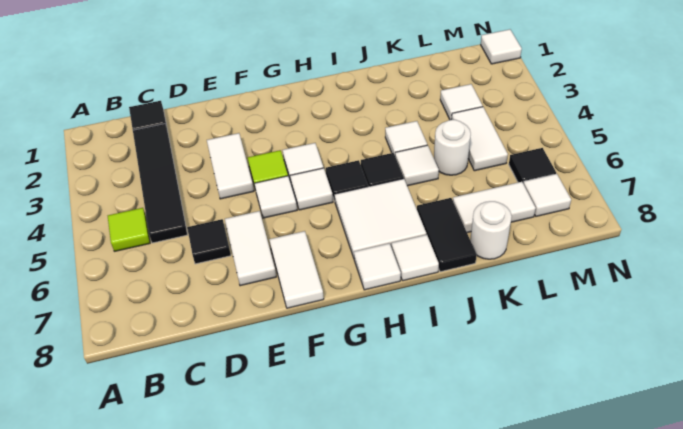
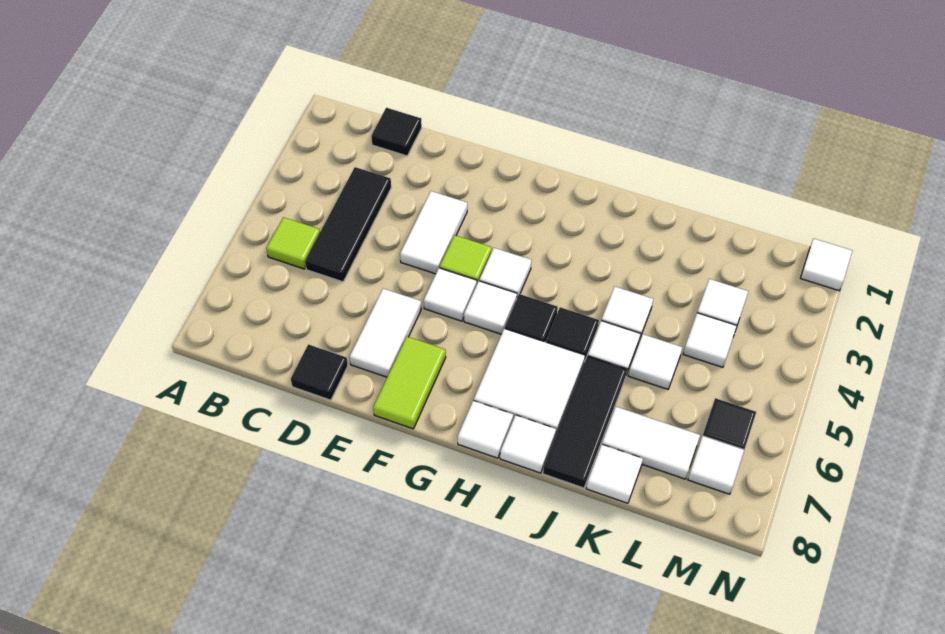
black tile C2:C5 level 1 -> black tile C3:C5 level 1
black tile D6 level 1 -> black tile D8 level 1
white tile F7:F8 level 1 -> lime tile F7:F8 level 1
black tile J7:J8 level 1 -> black tile J6:J8 level 1
white round brick K5 level 1 -> white tile K5 level 1
white round brick K8 level 1 -> white tile K8 level 1
white tile L4:L5 level 1 -> white tile L4 level 1

